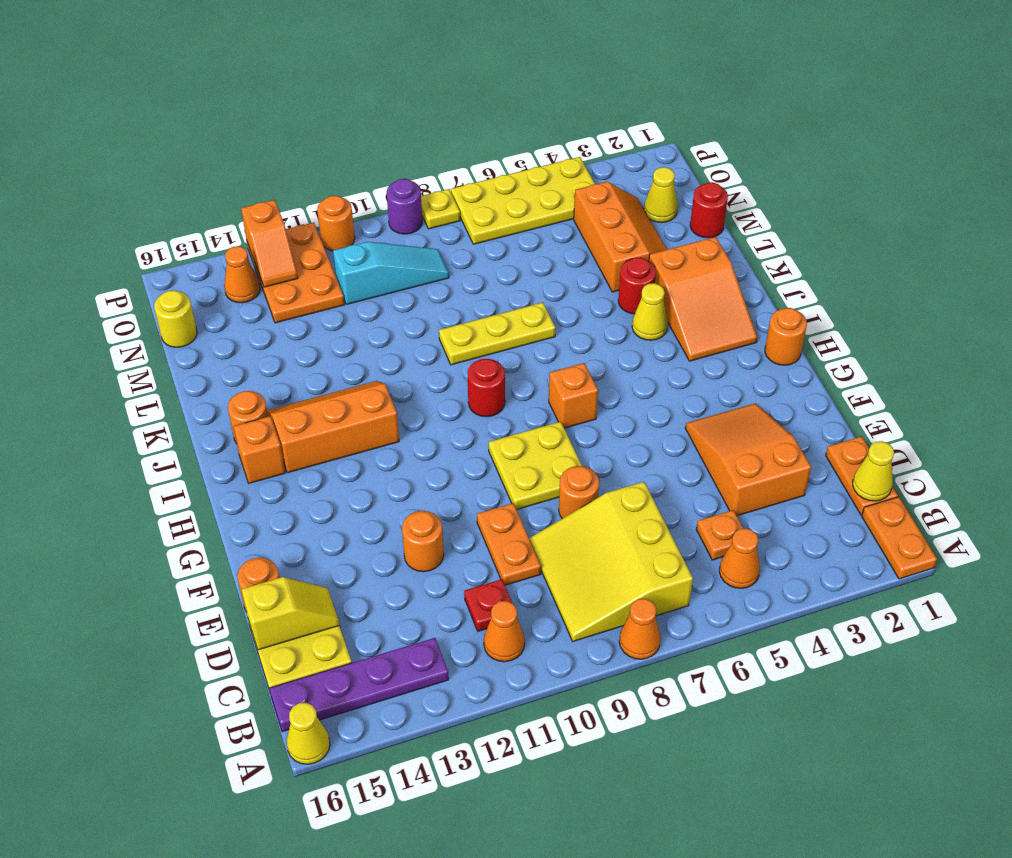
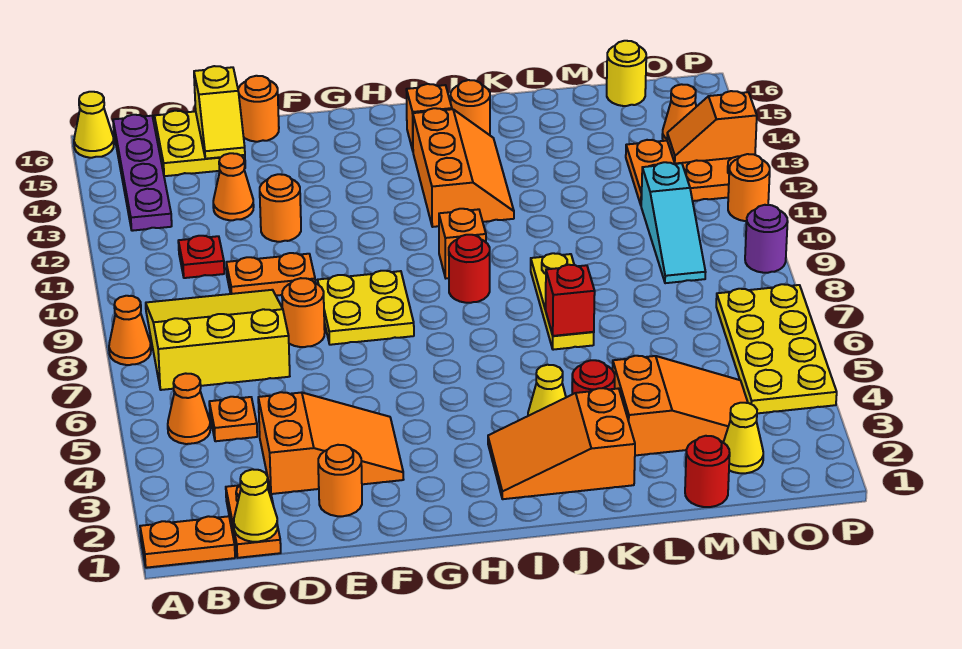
orange cone B11 level 1 -> orange cone D13 level 1
orange plate C1:D1 level 1 -> orange plate C1:C2 level 1
orange round brick H1 level 1 -> orange round brick E2 level 1
orange brick H7 level 1 -> orange brick I10 level 1
none -> red brick K7 level 2
orange slope L3:N4 level 1 top 4 -> orange slope L3:N4 level 1 top L
yellow plate P8 level 1 -> none

